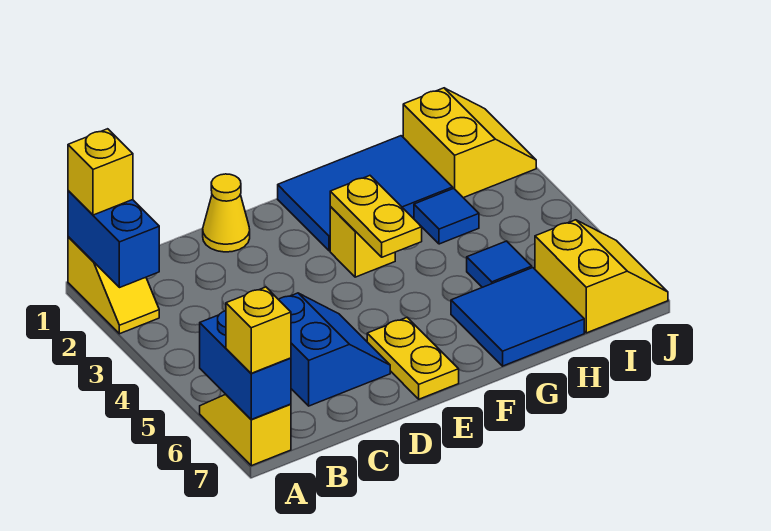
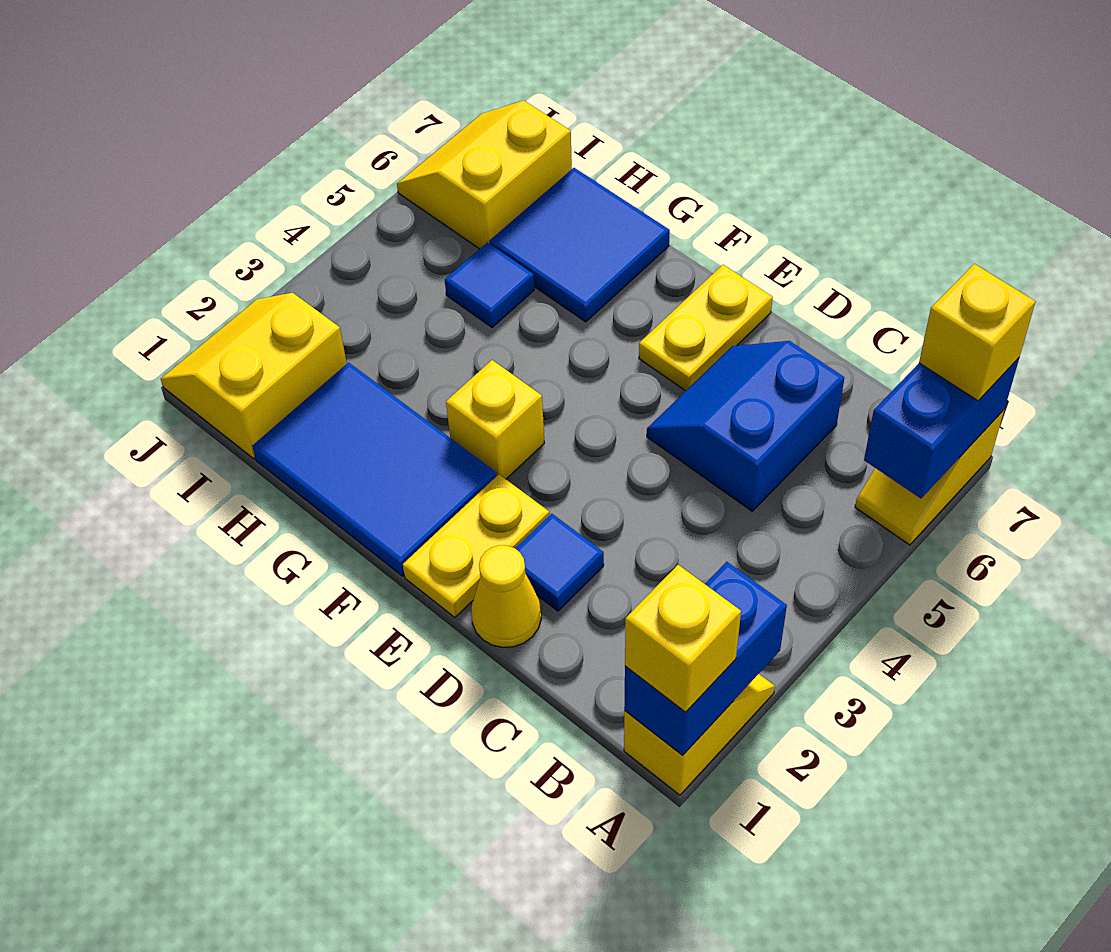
yellow plate F3:F4 level 2 -> yellow plate E1:E2 level 1
blue tile H3 level 1 -> blue tile D2 level 1

